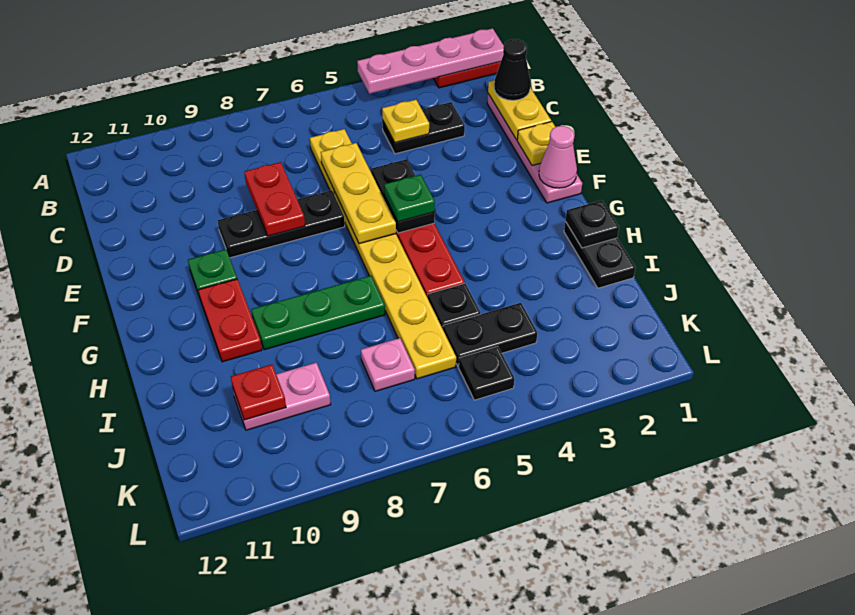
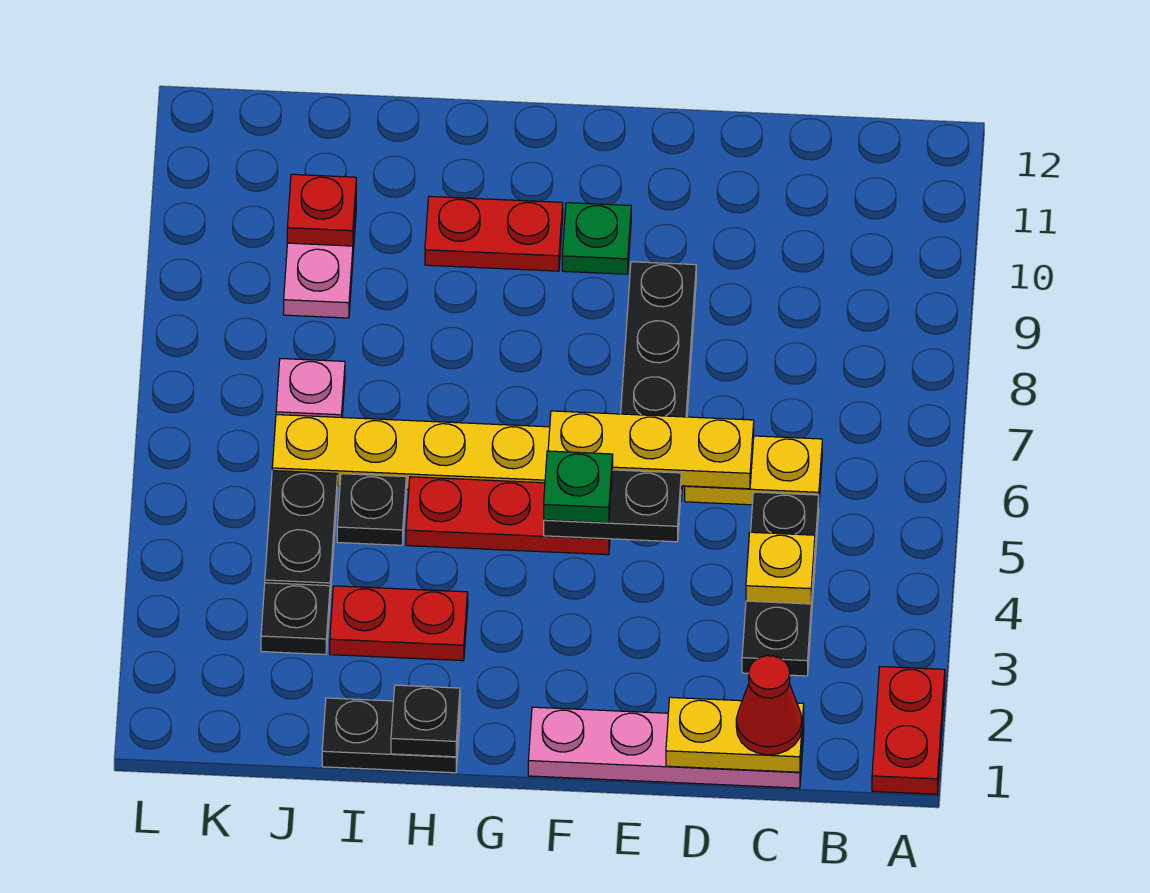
pink plate A1:A4 level 2 -> none
black cone C1 level 3 -> red cone C1 level 3
black plate C3:C4 level 1 -> black plate C3:C5 level 1
red plate D8:E8 level 2 -> red plate H3:I3 level 1
yellow plate E1 level 2 -> none
pink cone F1 level 2 -> none
green plate H7:H9 level 1 -> none
black plate K5 level 1 -> black plate J3 level 1

